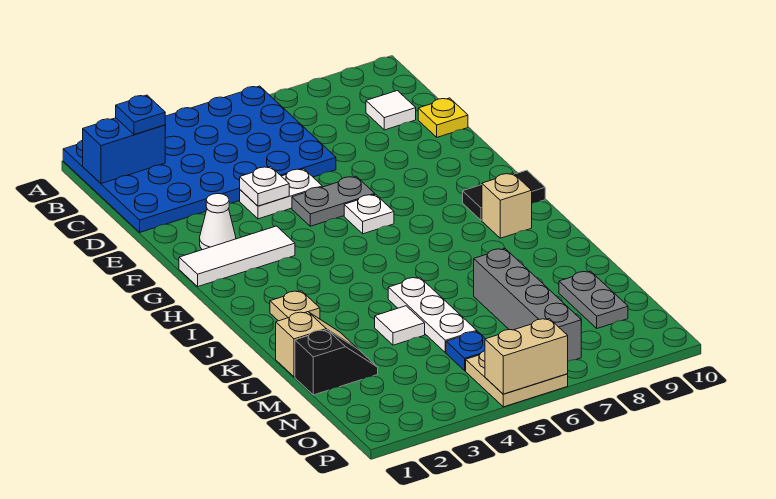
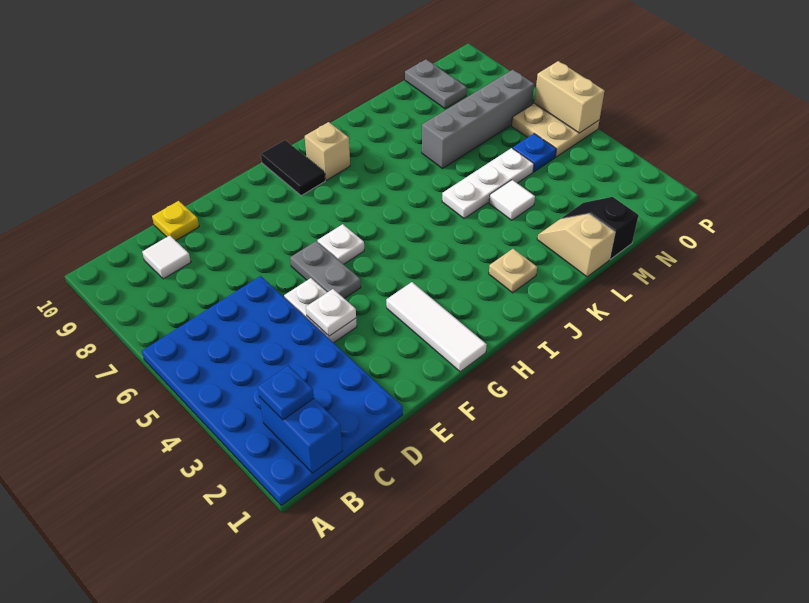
white cone F2 level 1 -> none
grey plate M9:N9 level 1 -> grey plate N9:N10 level 1

